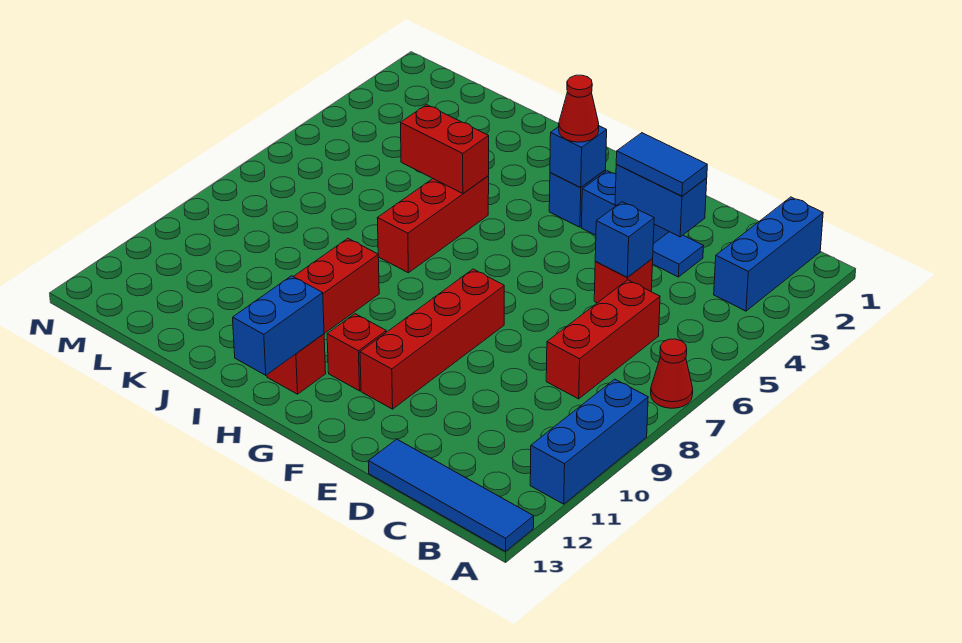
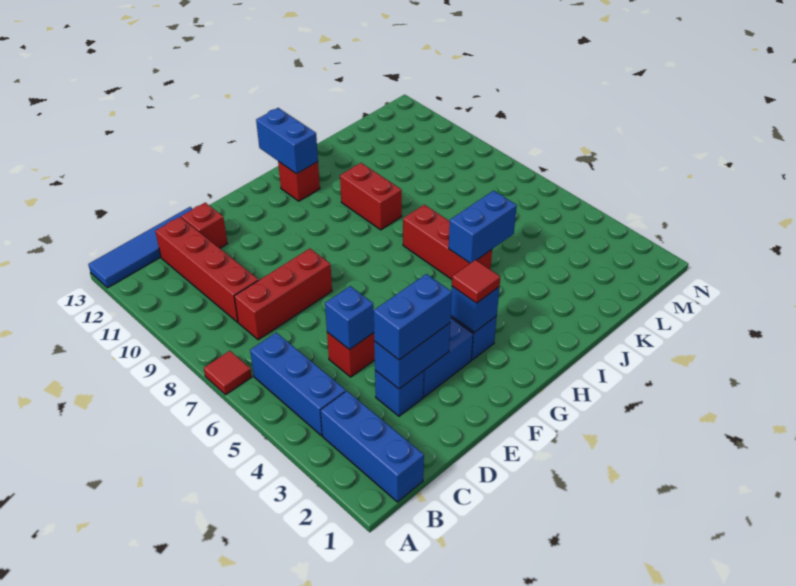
red cone A7 level 1 -> red tile A7 level 1
blue brick A9:A11 level 1 -> blue brick B4:B6 level 1
red brick C6:C8 level 1 -> red brick C8:E8 level 1
blue tile D3 level 1 -> blue brick D3 level 1
blue tile D3:E3 level 3 -> blue brick D3:E3 level 3
red brick F8:F11 level 1 -> red brick C9:C12 level 1
red cone G3 level 3 -> red tile G3 level 3
red brick G11 level 1 -> red brick D12 level 1
red brick I5:J5 level 2 -> blue brick I5:J5 level 2

